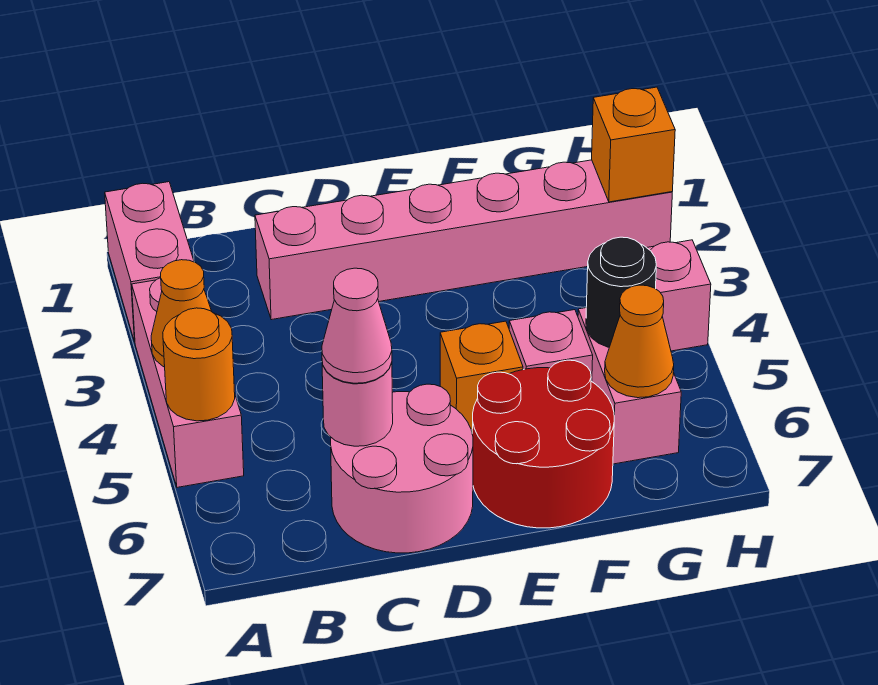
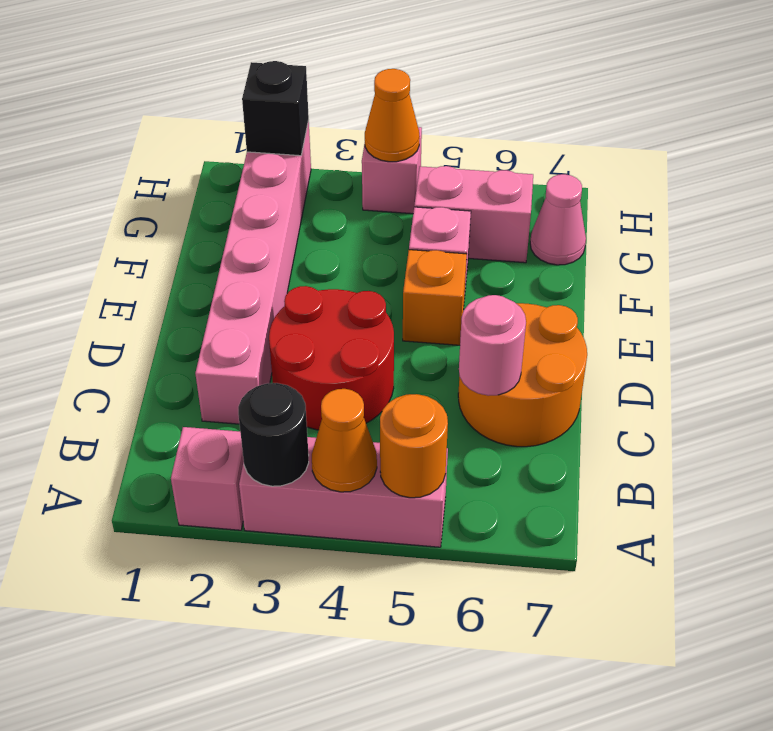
pink brick A1:A2 level 1 -> pink brick A2 level 1
pink round brick C6:D7 level 1 -> orange round brick C6:D7 level 1
pink cone C6 level 3 -> pink cone G7 level 1
red round brick E6:F7 level 1 -> red round brick C3:D4 level 1
black round brick G5 level 2 -> black round brick A3 level 2
orange cone G6 level 2 -> orange cone H4 level 2
orange brick H2 level 2 -> black brick H2 level 2

